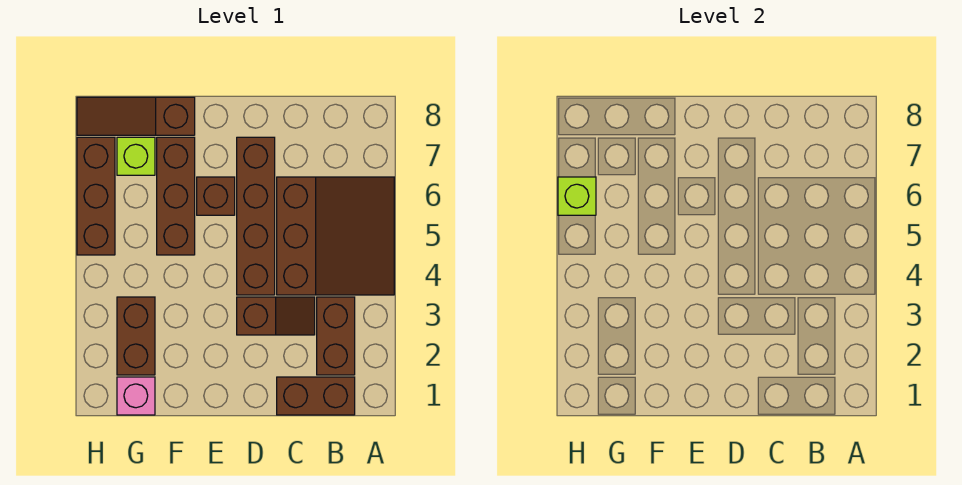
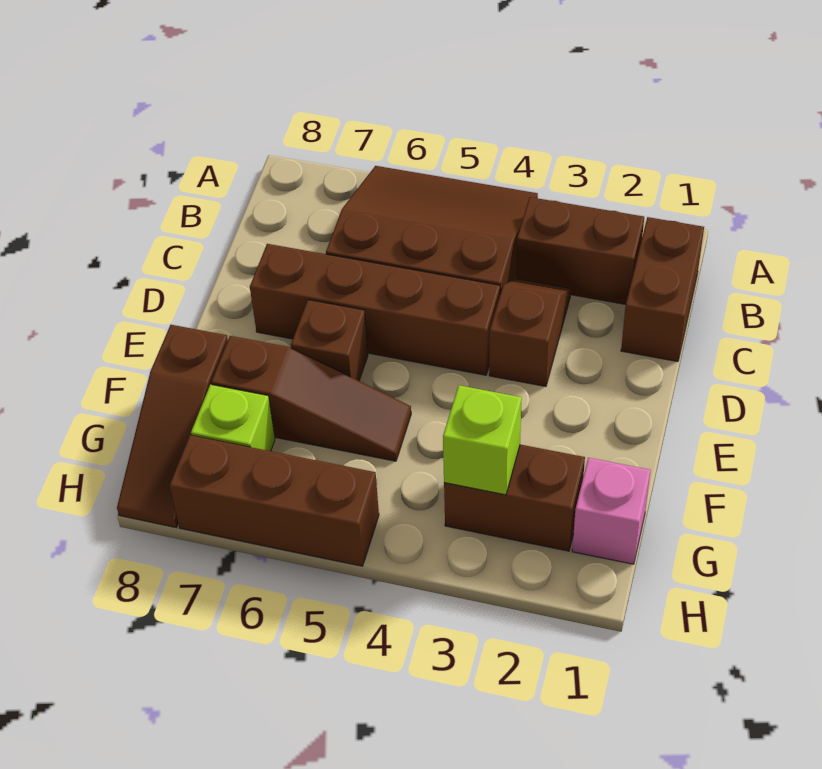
brown brick F5:F7 level 1 -> brown slope F5:F7 level 1 top 7
lime brick H6 level 2 -> lime brick G3 level 2

